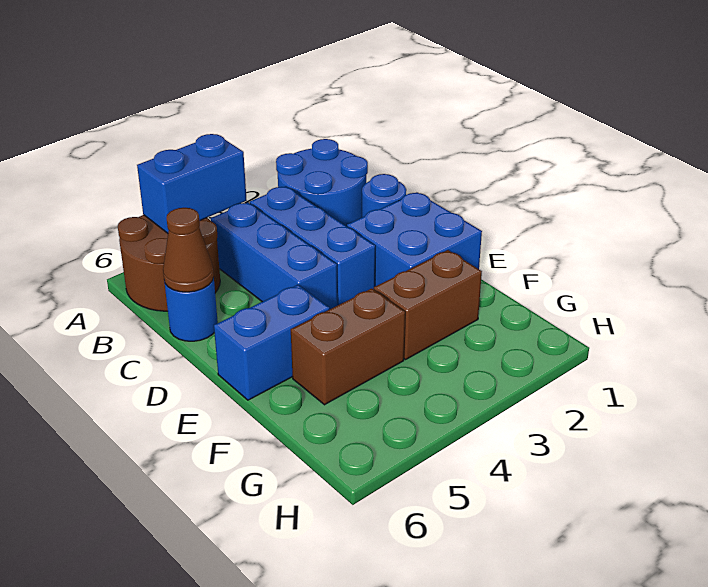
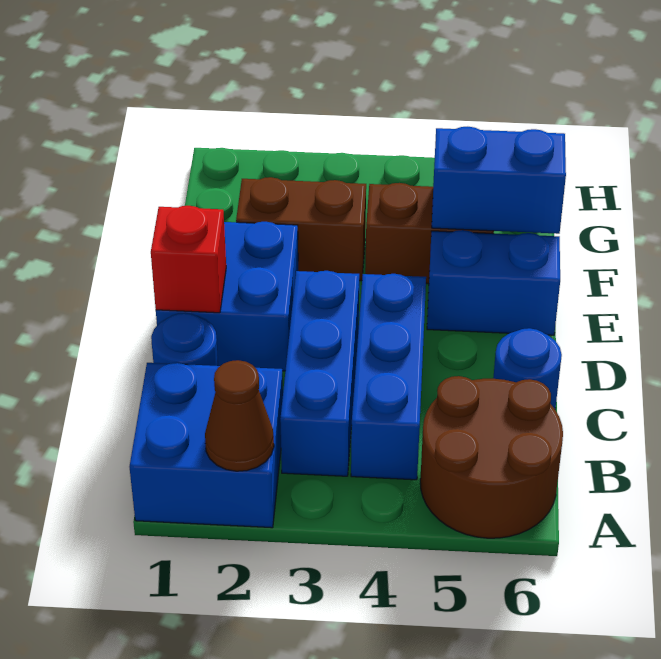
blue round brick A1:B2 level 1 -> blue brick A1:B2 level 1
blue brick A4:A5 level 2 -> blue brick F5:F6 level 2
brown cone C6 level 2 -> brown cone A2 level 2
none -> red brick D1 level 2

